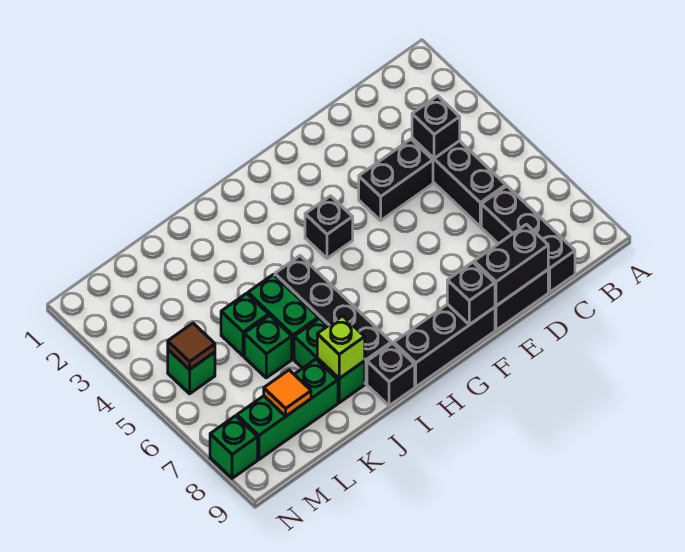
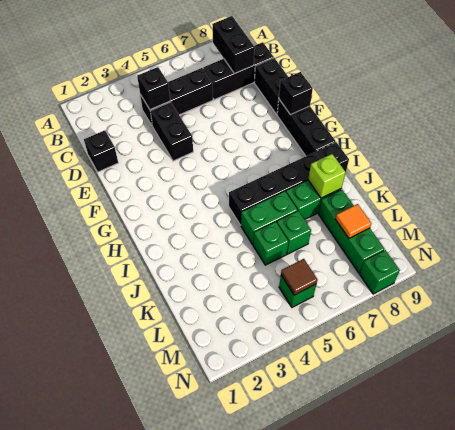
black brick D9:E9 level 2 -> black brick B8:C8 level 2
black brick G4 level 1 -> black brick D1 level 1

